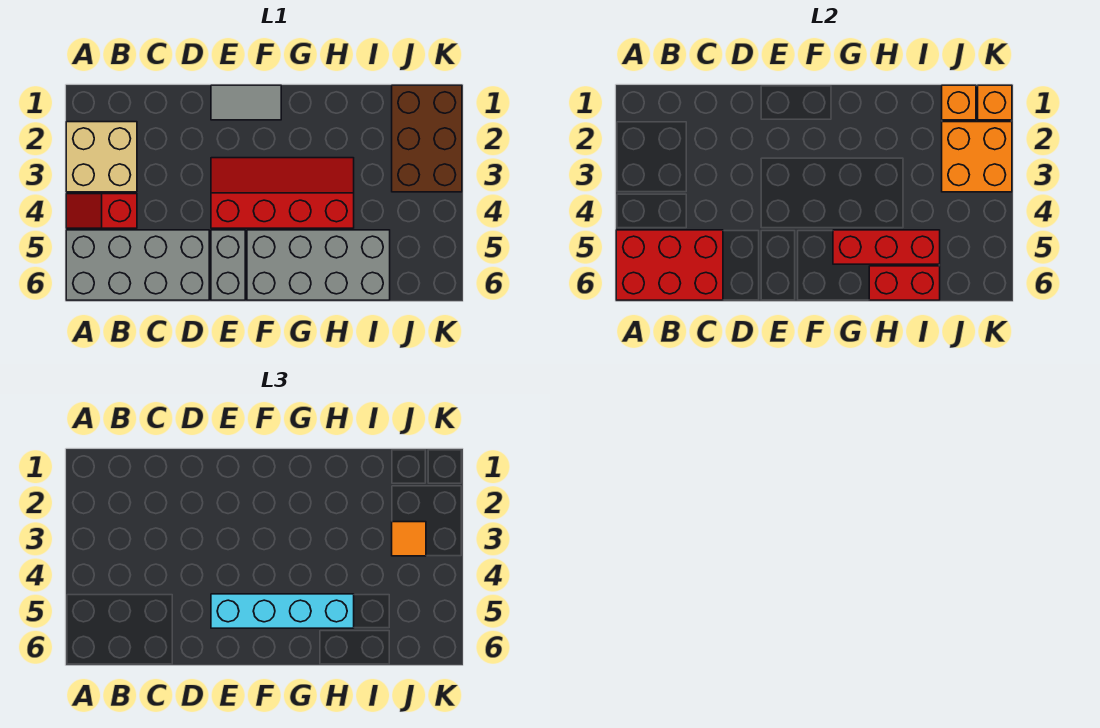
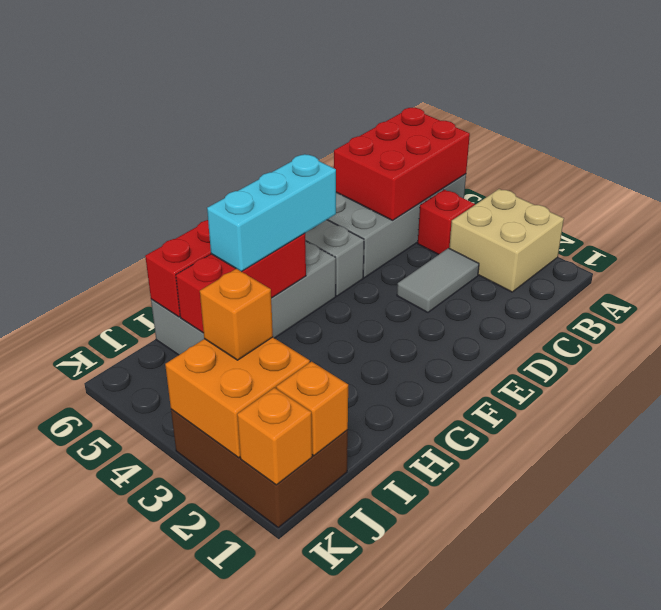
grey tile E1:F1 level 1 -> grey tile C3:D3 level 1
red slope E3:H4 level 1 top 4 -> none
cyan brick E5:H5 level 3 -> cyan brick F5:H5 level 3
orange tile J3 level 3 -> orange brick J3 level 3

